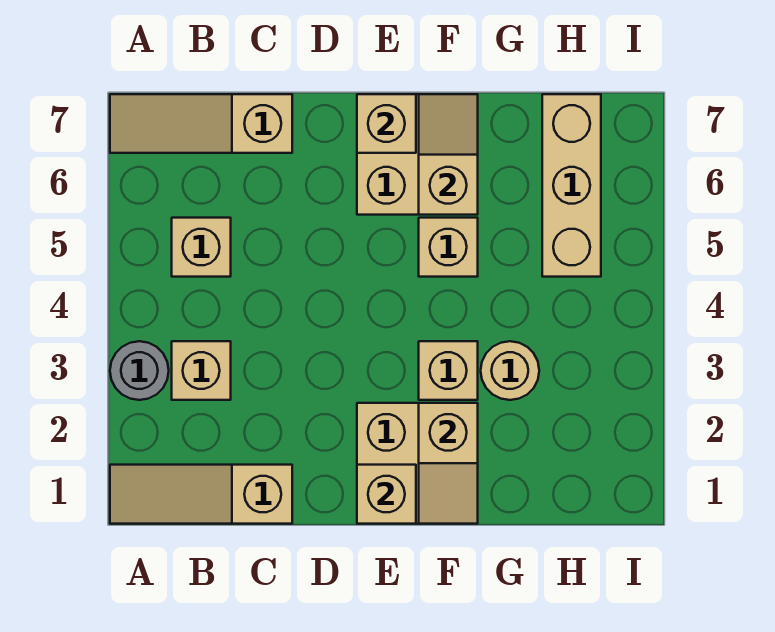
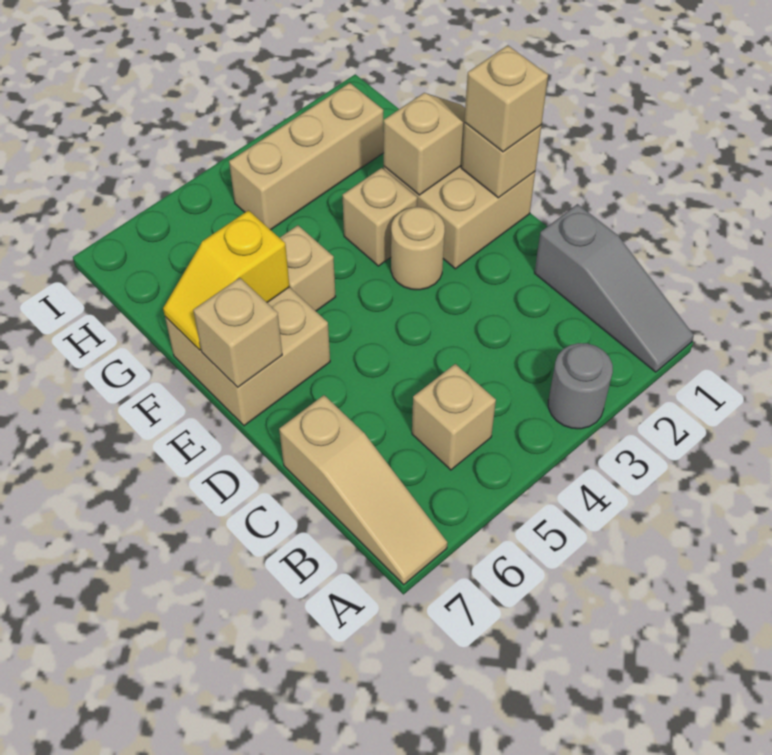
tan slope A1:C1 level 1 top C -> grey slope A1:C1 level 1 top C
tan brick B3 level 1 -> tan brick E1 level 3
tan slope F6:F7 level 2 top 6 -> yellow slope F6:F7 level 2 top 6
tan round brick G3 level 1 -> tan round brick E3 level 1
tan brick H5:H7 level 1 -> tan brick H2:H4 level 1

